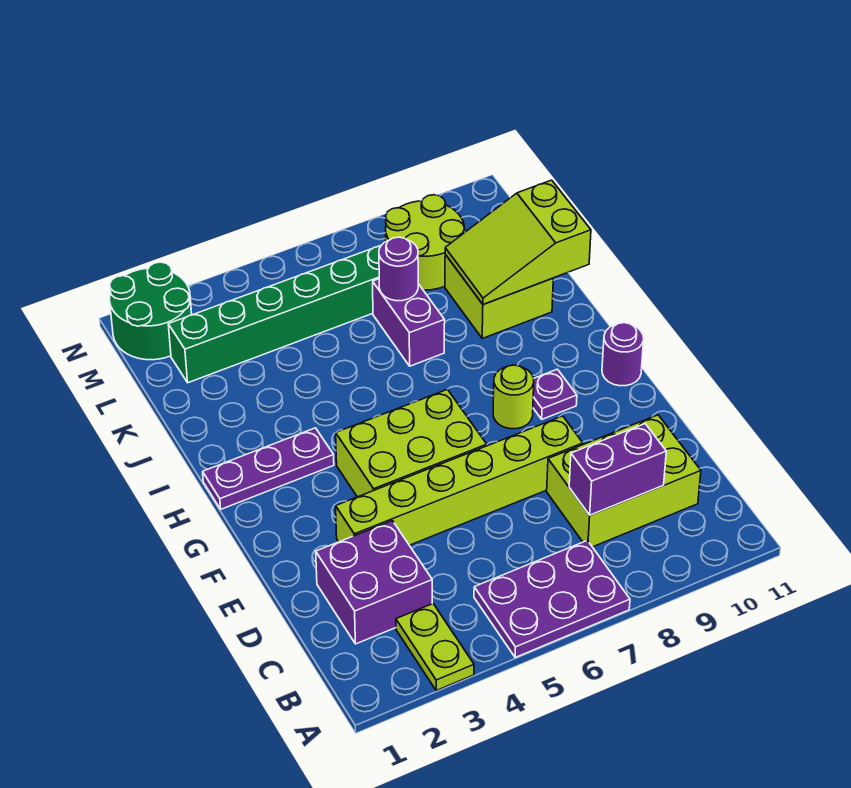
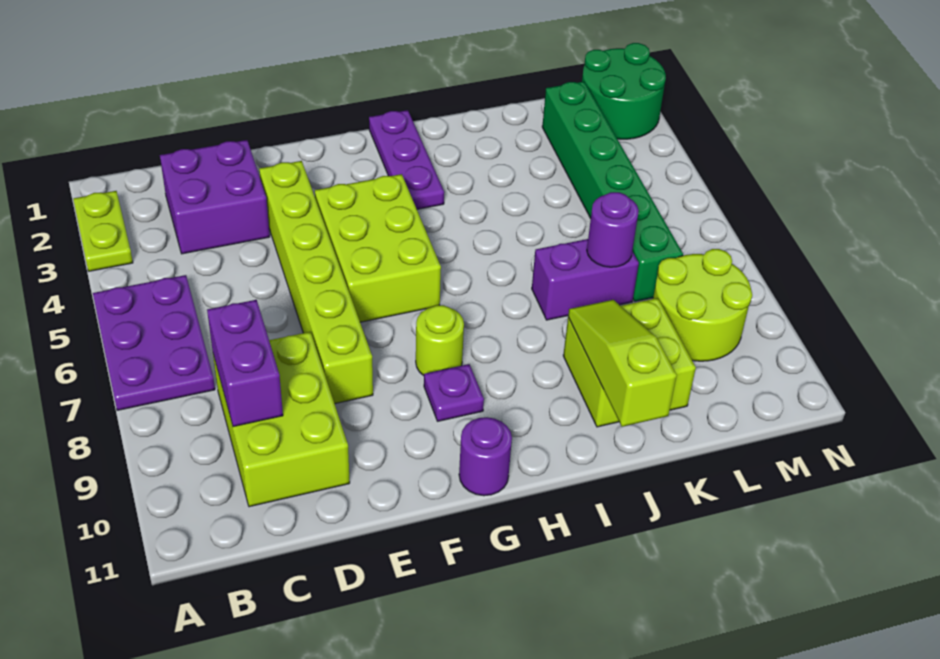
lime plate A3:B3 level 1 -> lime plate A2:A3 level 1
lime slope J9:K11 level 2 top 11 -> lime slope J9:J11 level 2 top 11

